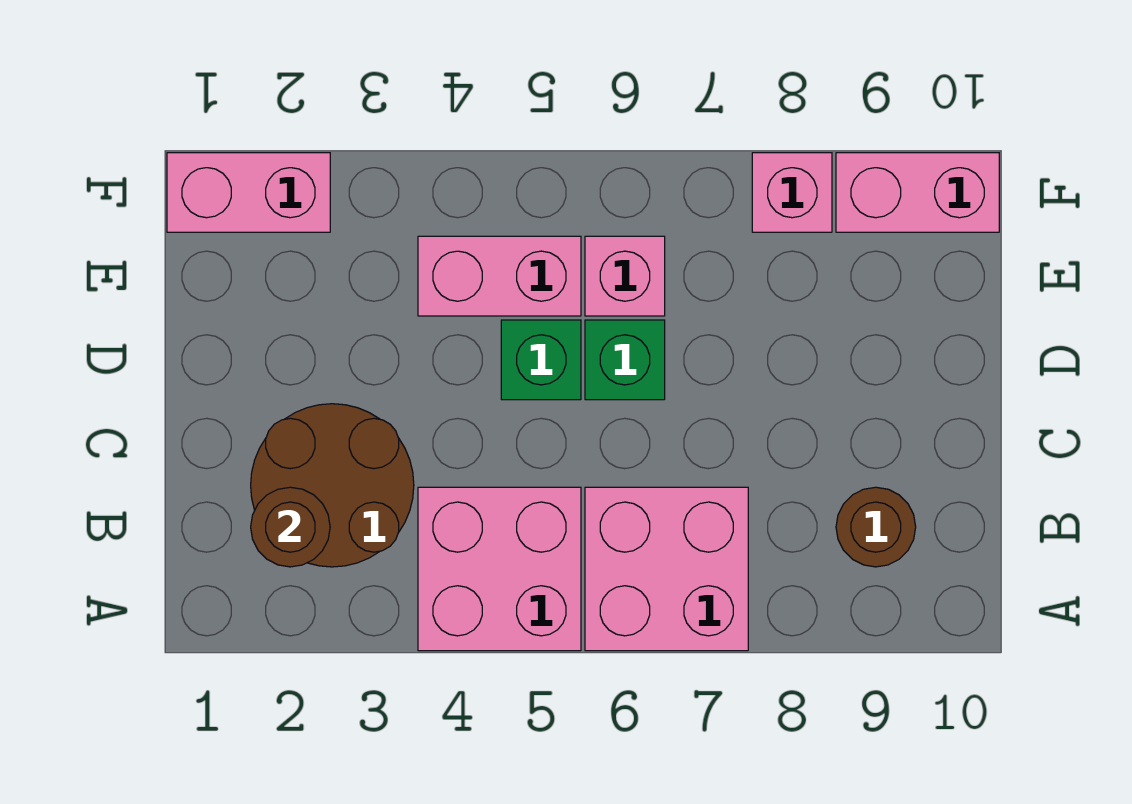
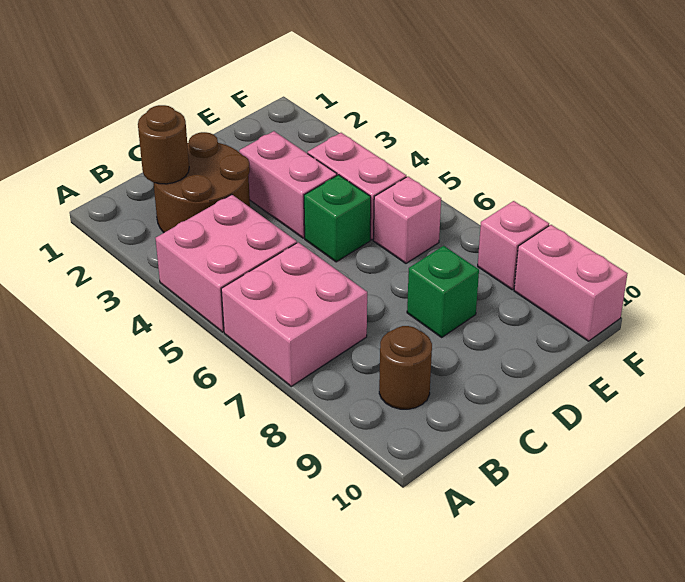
green brick D6 level 1 -> green brick D8 level 1
pink brick F1:F2 level 1 -> pink brick D3:D4 level 1

